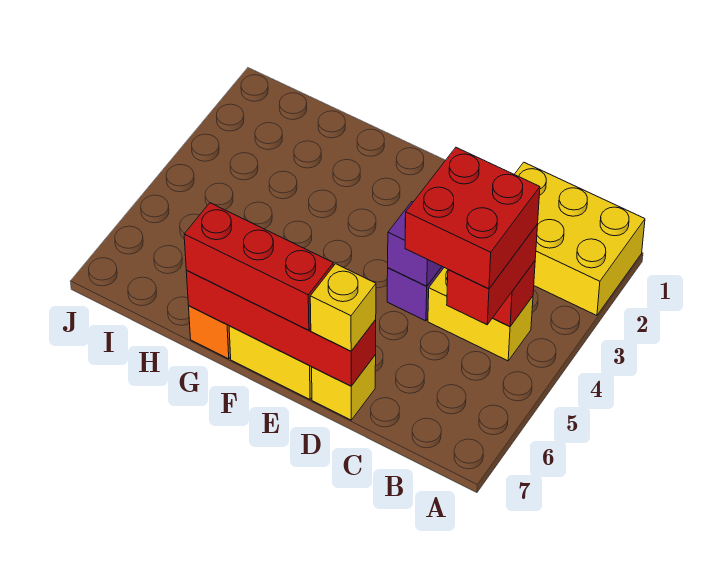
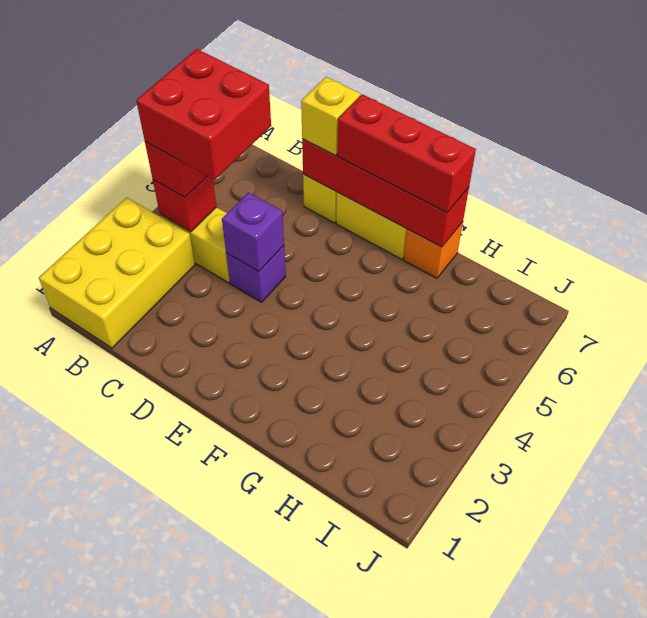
yellow brick A1:C2 level 1 -> yellow brick A1:B3 level 1

